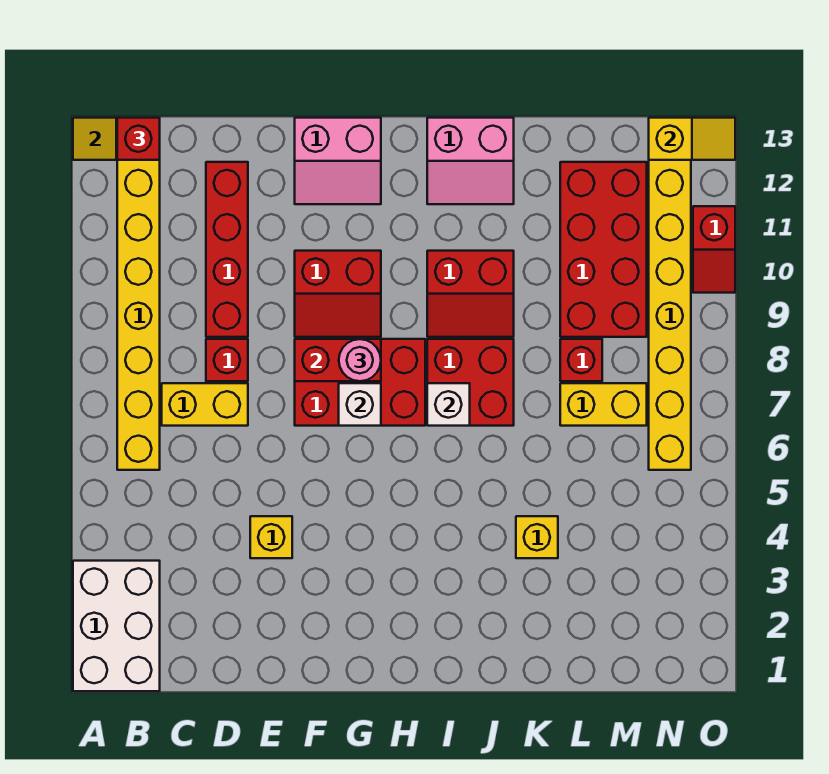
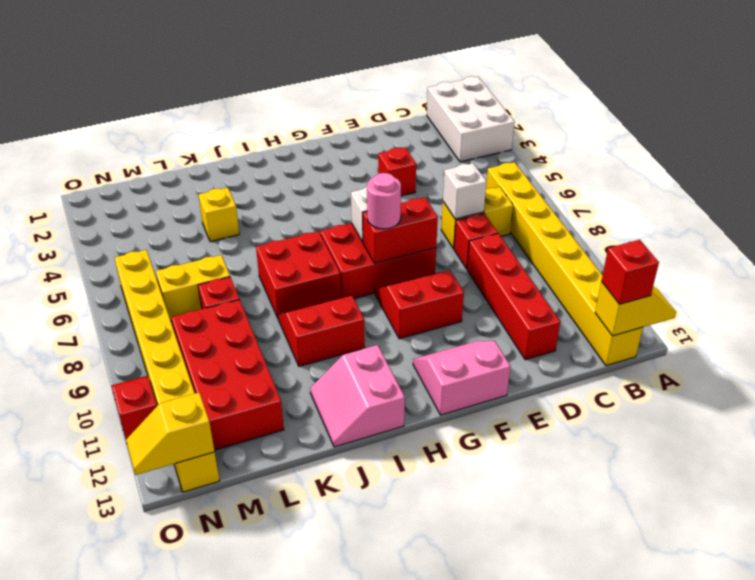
yellow brick E4 level 1 -> red brick E4 level 1
white brick I7 level 2 -> white brick D7 level 2
pink slope I12:J13 level 1 top 13 -> pink slope I12:J13 level 1 top I

